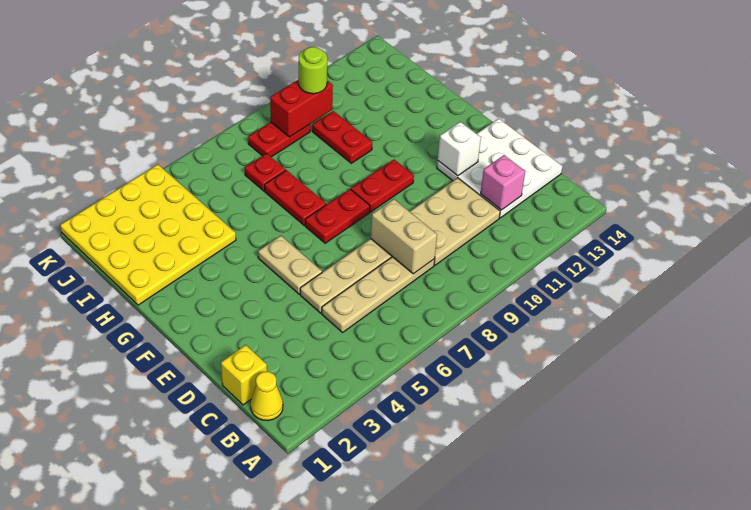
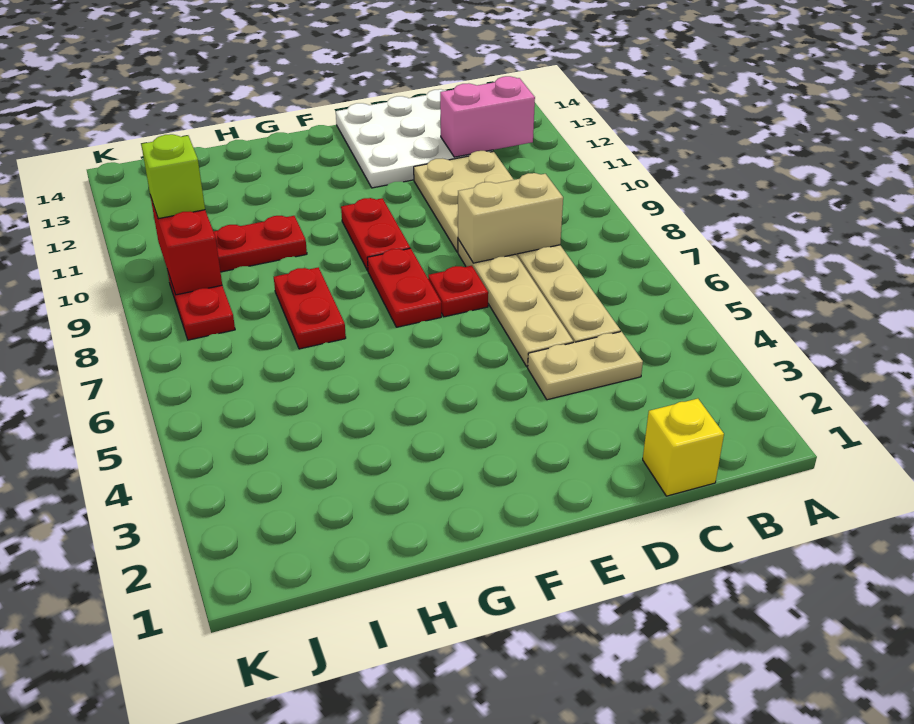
yellow cone B1 level 1 -> none
pink brick C12 level 2 -> pink brick B12:C12 level 2
tan plate E5:F5 level 1 -> tan plate C4:D4 level 1
white brick E12 level 2 -> none
red plate G7:H7 level 1 -> red plate H7:H8 level 1
yellow plate H1:K4 level 1 -> none
red plate I7 level 1 -> red plate E7 level 1
lime round brick J10 level 3 -> lime brick J10 level 3

